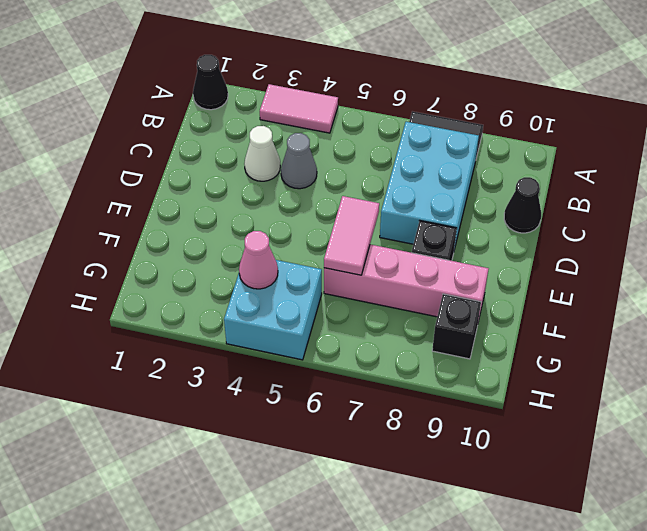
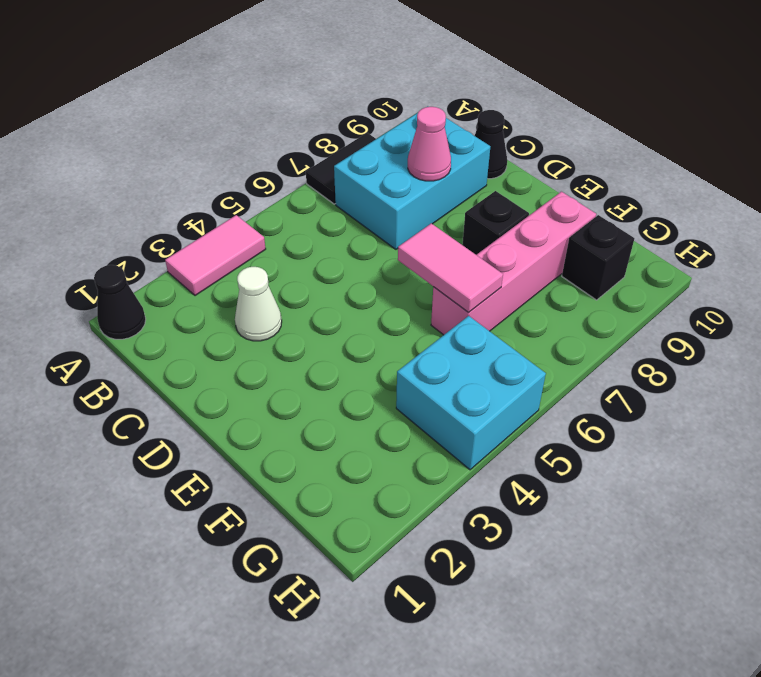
cyan brick B7:D8 level 1 -> cyan brick B7:C9 level 1
grey cone C4 level 1 -> none
pink cone G4 level 2 -> pink cone C8 level 2

